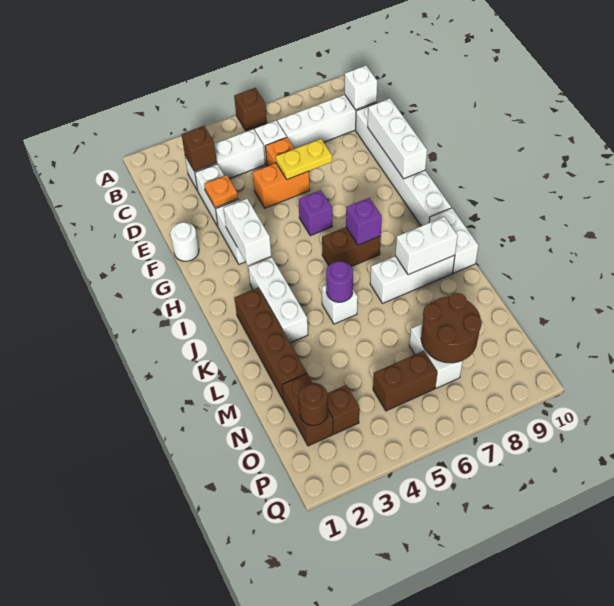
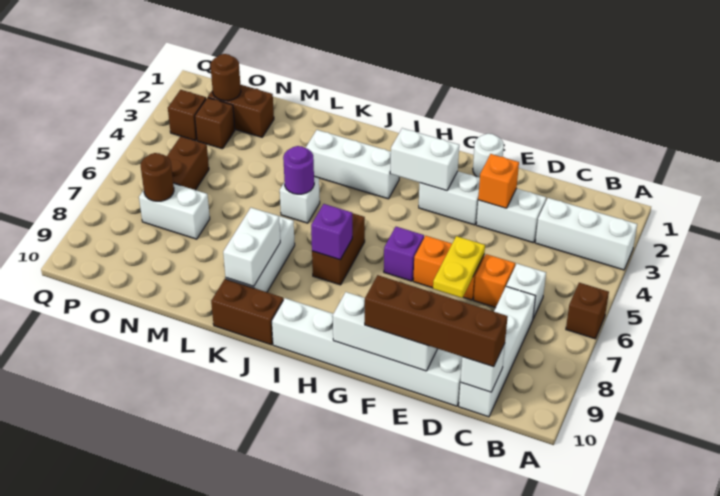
white brick C3:C5 level 1 -> white brick A3:C3 level 1
brown brick C3 level 2 -> brown brick P3 level 1
orange plate E3 level 2 -> orange brick E3 level 2
orange brick E5:E6 level 1 -> orange brick E6:F6 level 1
brown brick J2:M2 level 1 -> brown brick C10:F10 level 3
white brick J10:K10 level 1 -> brown brick J10:K10 level 1
brown round brick N7:O8 level 2 -> brown round brick O7 level 2

